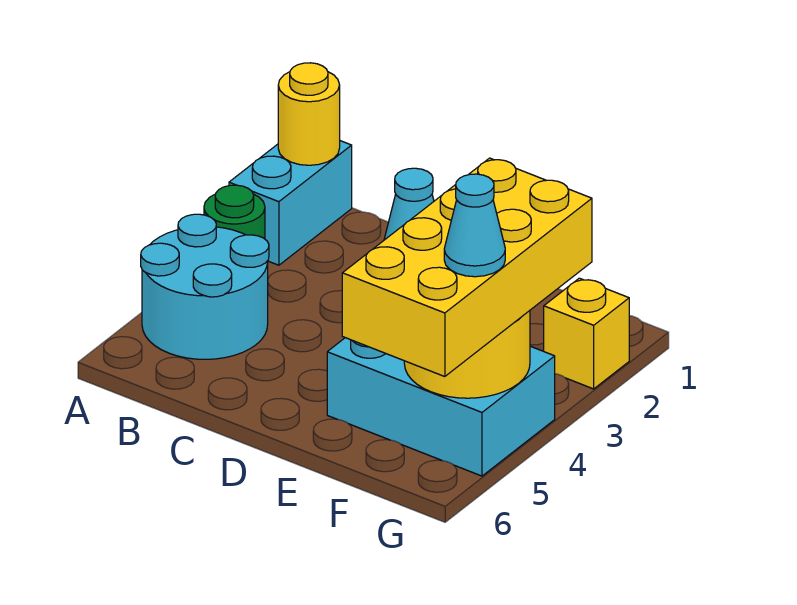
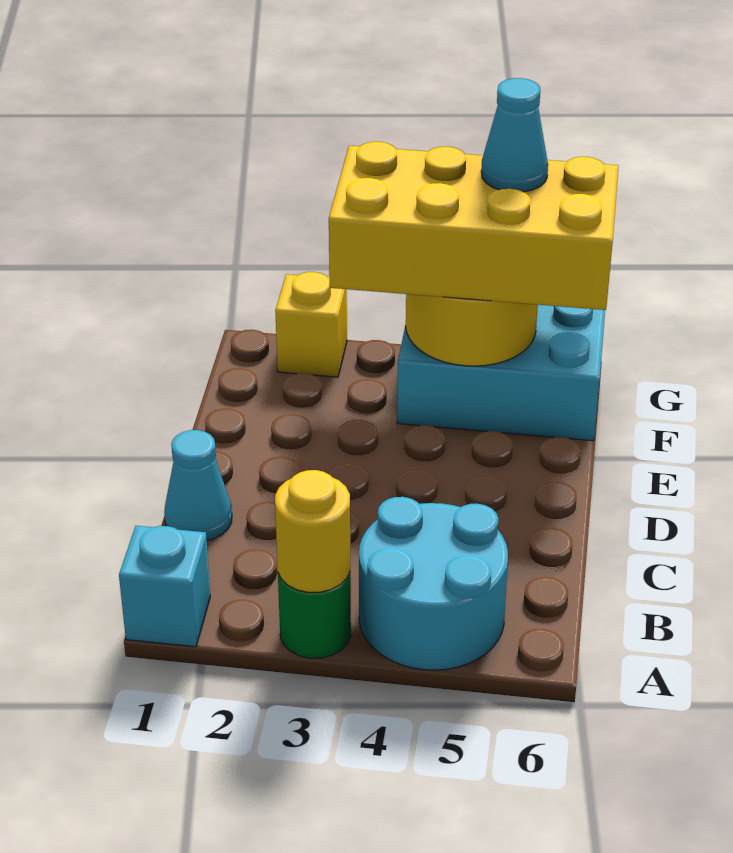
cyan brick A1:A2 level 1 -> cyan brick A1 level 1
yellow round brick A1 level 2 -> yellow round brick A3 level 2
cyan brick E4:G5 level 1 -> cyan brick F4:G6 level 1

